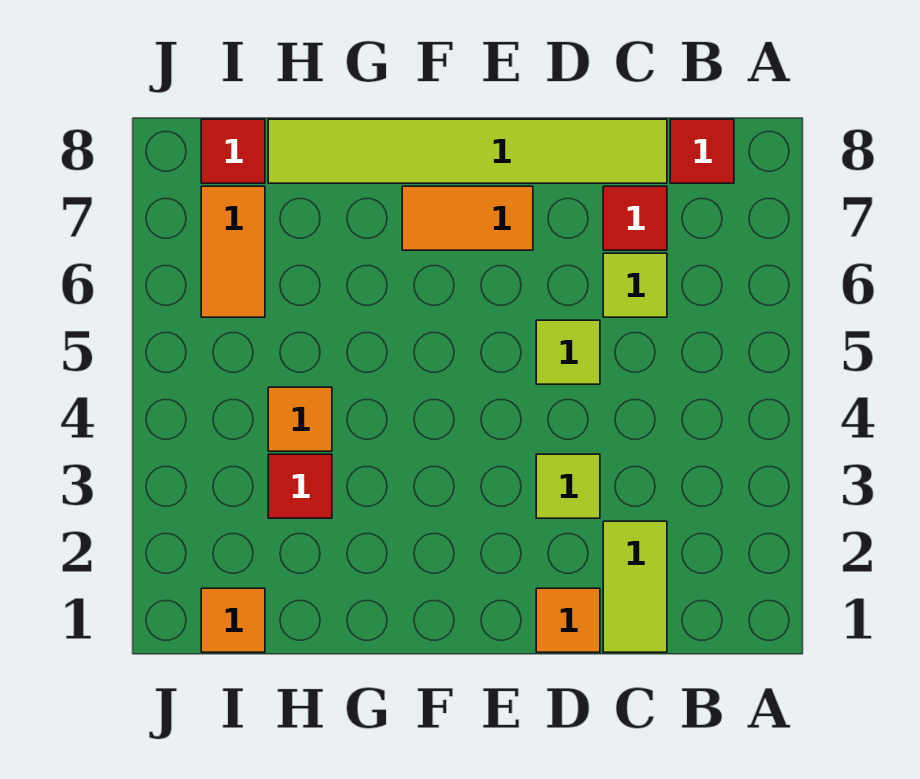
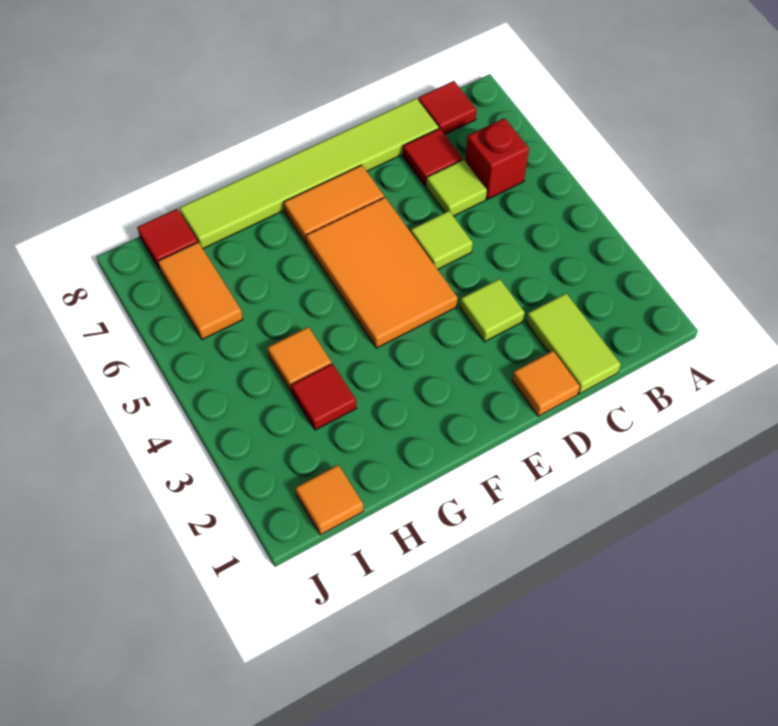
none -> red brick B6 level 1
none -> orange tile E4:F6 level 1

